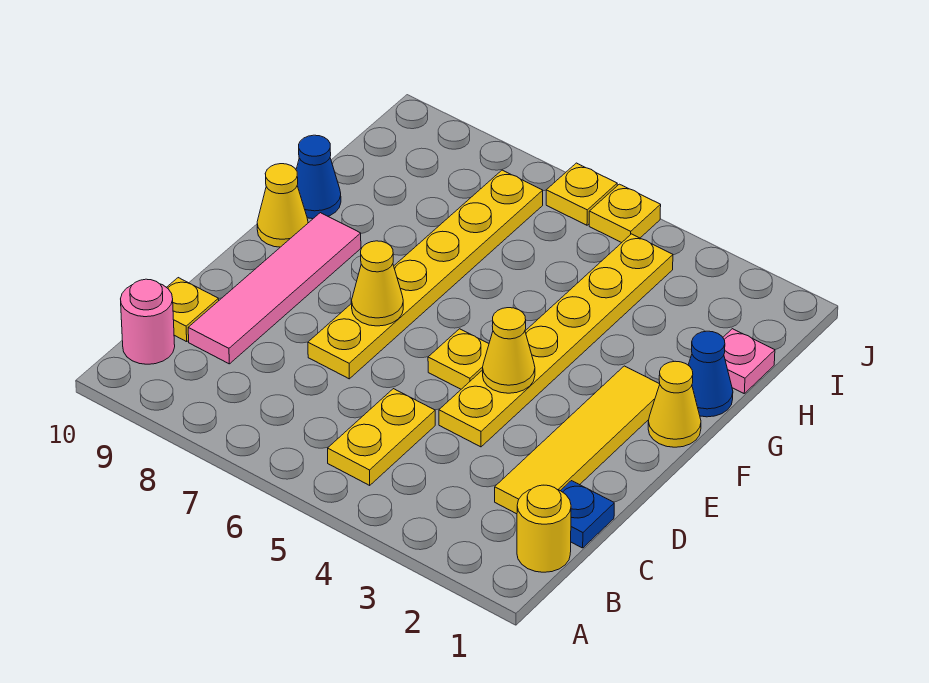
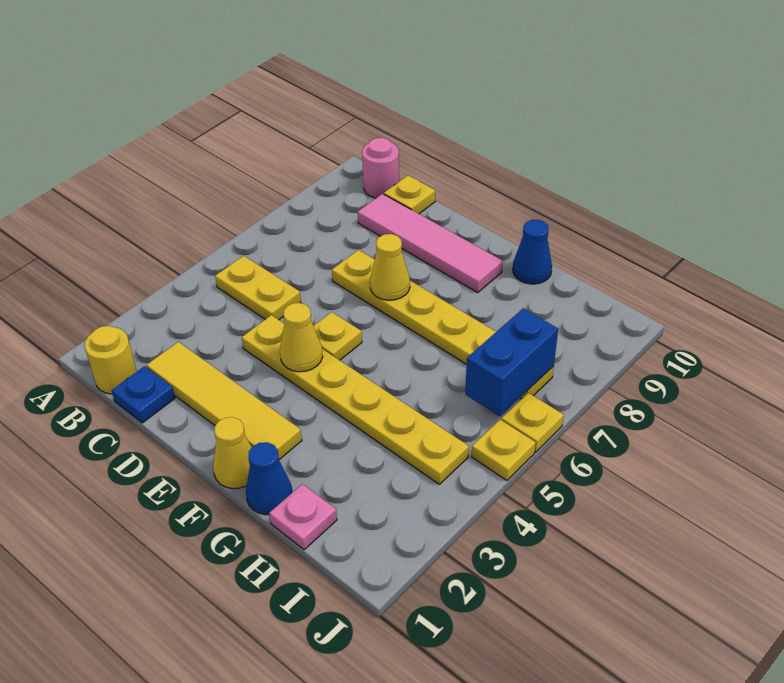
yellow cone F10 level 1 -> none
none -> blue brick I6:I7 level 2

